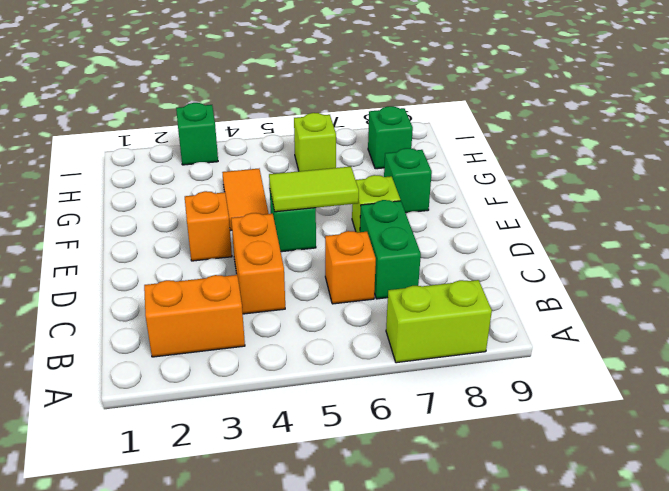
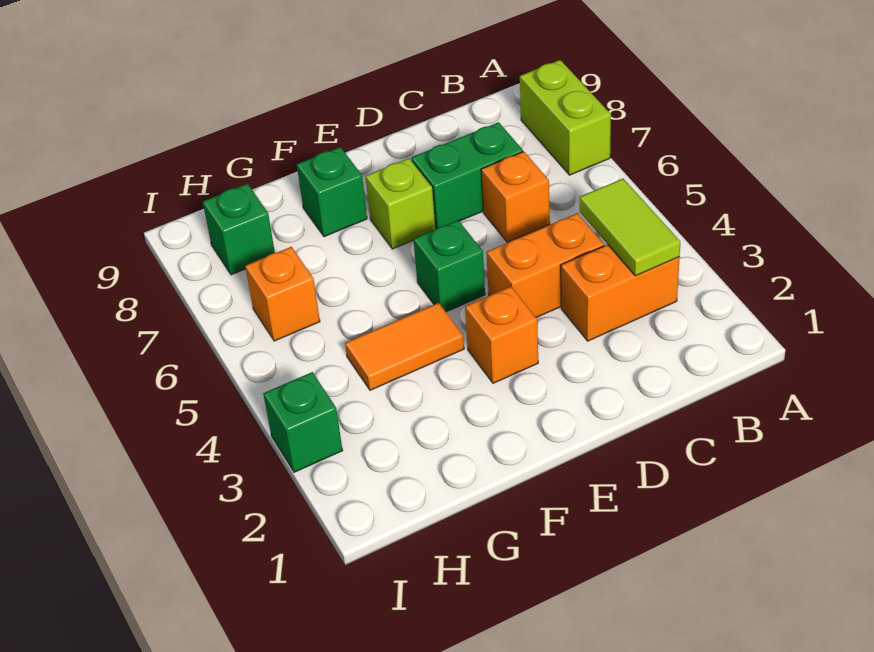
orange brick B2:B3 level 1 -> orange brick B3:C3 level 1
lime tile E5:E6 level 2 -> lime tile B3:B4 level 2
lime brick H6 level 1 -> orange brick H6 level 1

